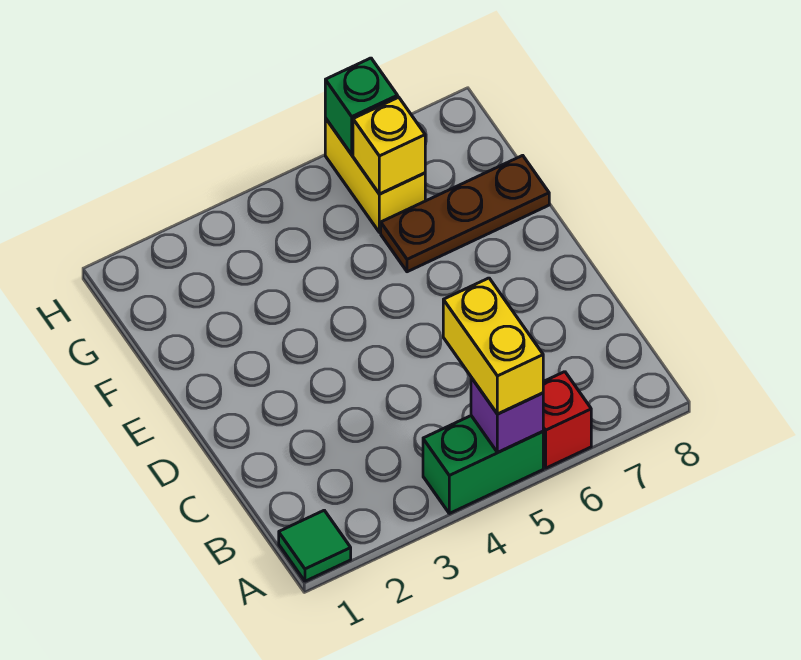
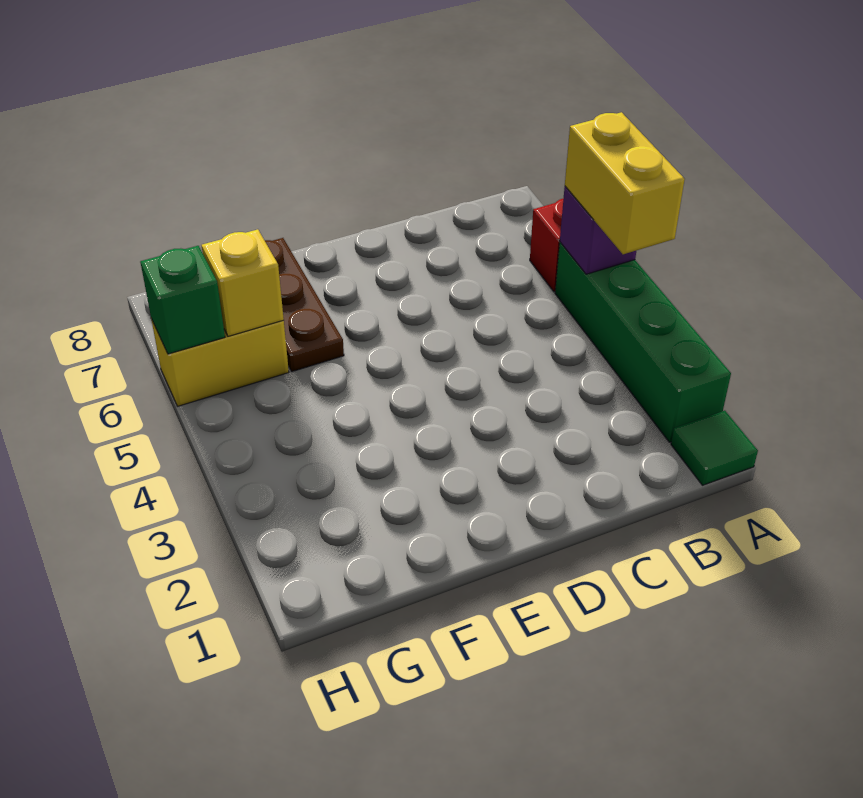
green brick A4:A5 level 1 -> green brick A2:A5 level 1
yellow brick A5:B5 level 3 -> yellow brick A4:A5 level 3

